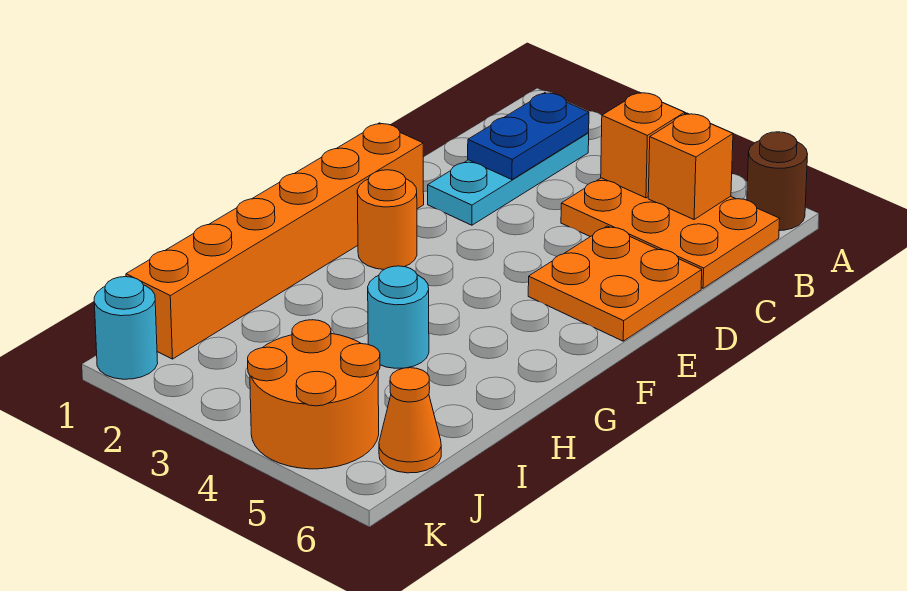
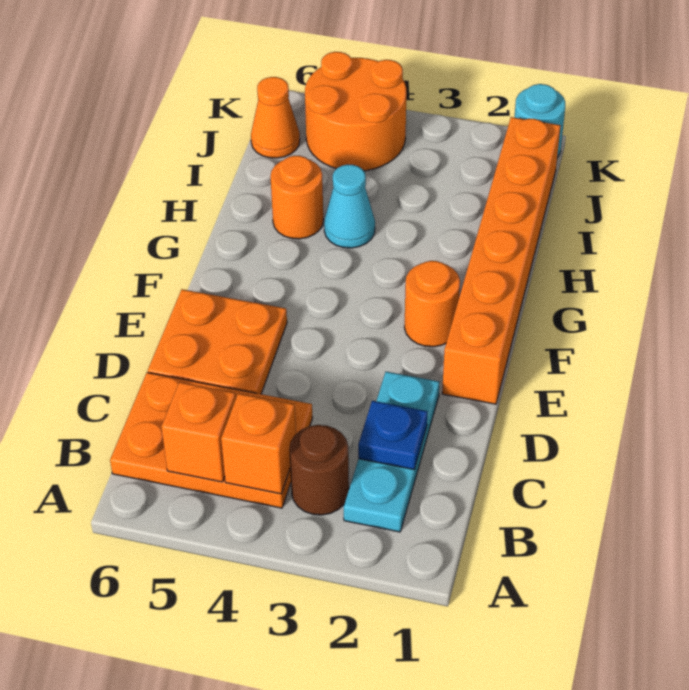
brown round brick A6 level 1 -> brown round brick B3 level 1
blue plate B2:C2 level 2 -> blue plate C2 level 2
cyan round brick H4 level 1 -> cyan cone H4 level 1
none -> orange round brick H5 level 1

